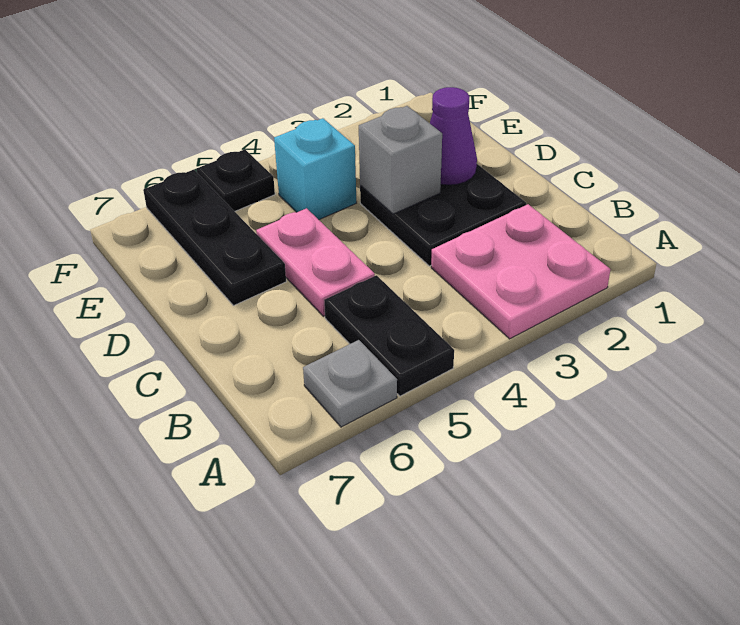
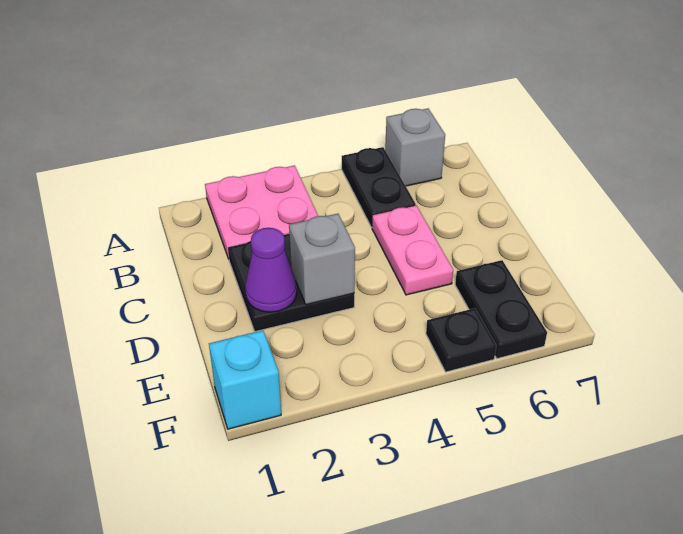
grey plate A6 level 1 -> grey brick A6 level 1
black plate D6:F6 level 1 -> black plate E6:F6 level 1
cyan brick E4 level 1 -> cyan brick F1 level 1

